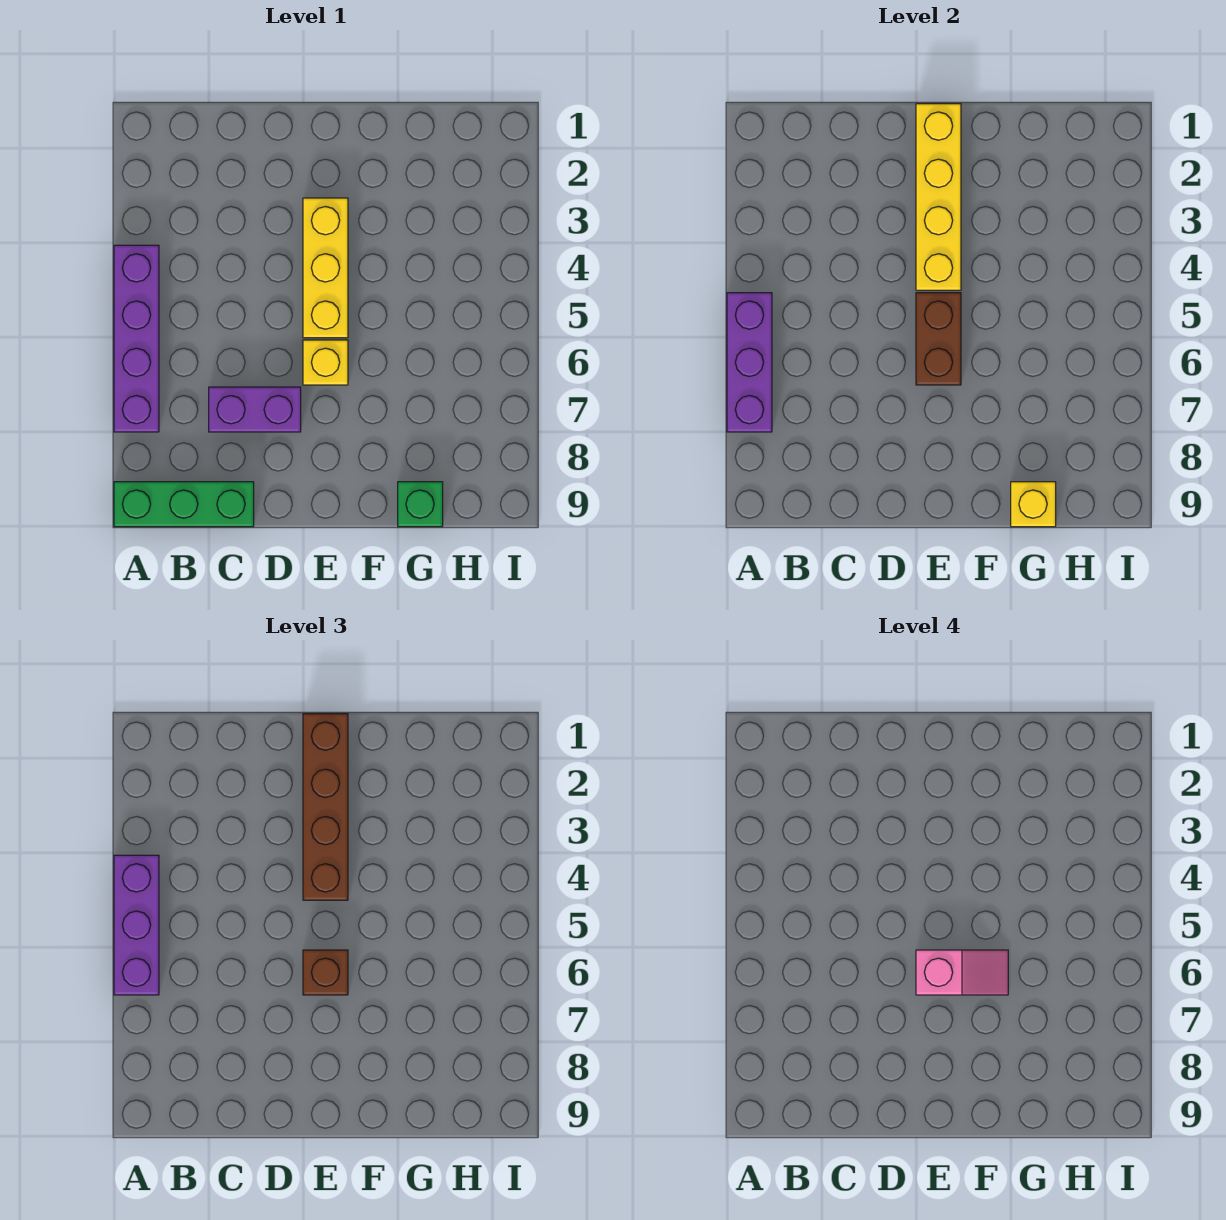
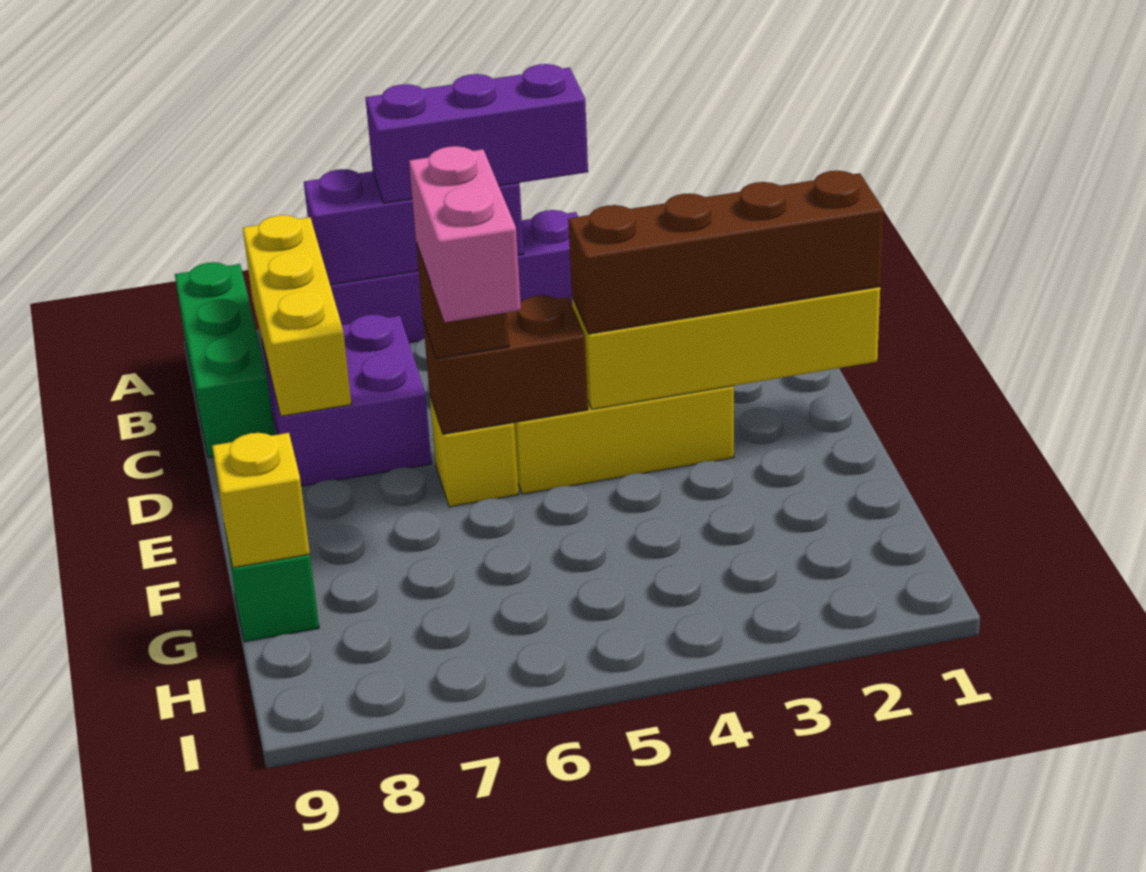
none -> yellow brick B8:D8 level 2
purple brick C7:D7 level 1 -> purple brick C7:D8 level 1
pink slope E6:F6 level 4 top E -> pink brick E6:F6 level 4

